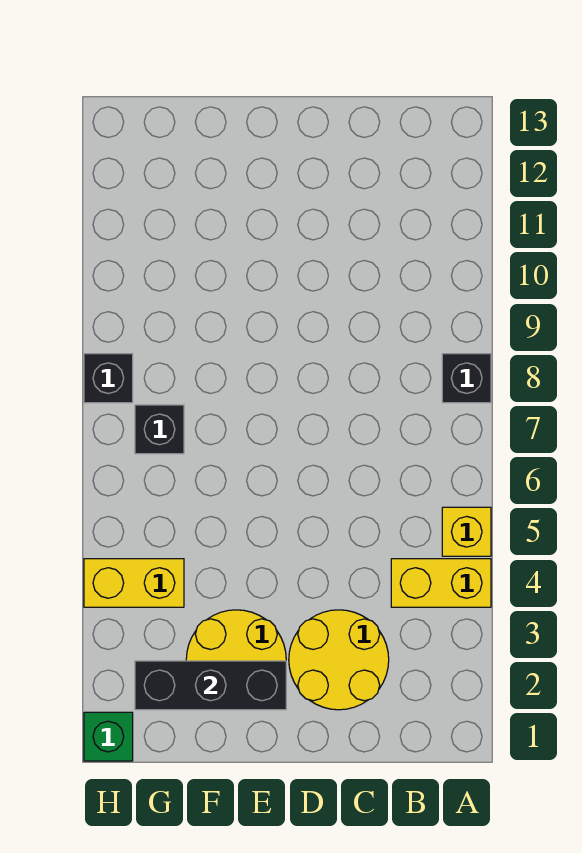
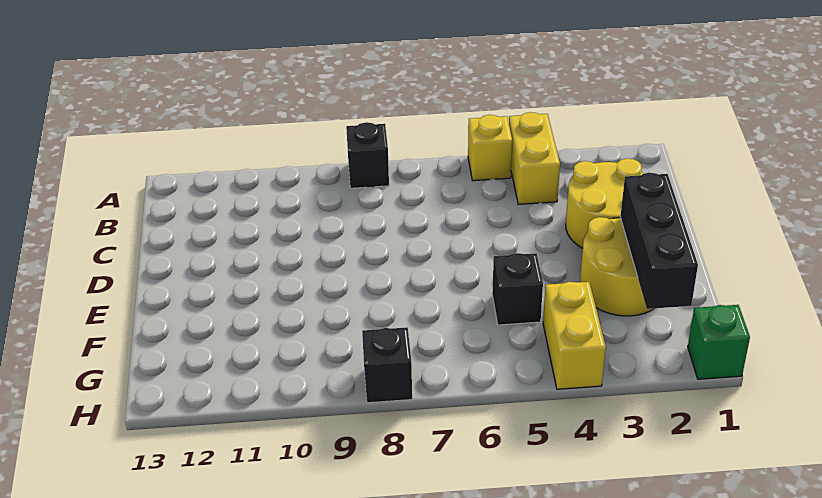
black brick G7 level 1 -> black brick F5 level 1

